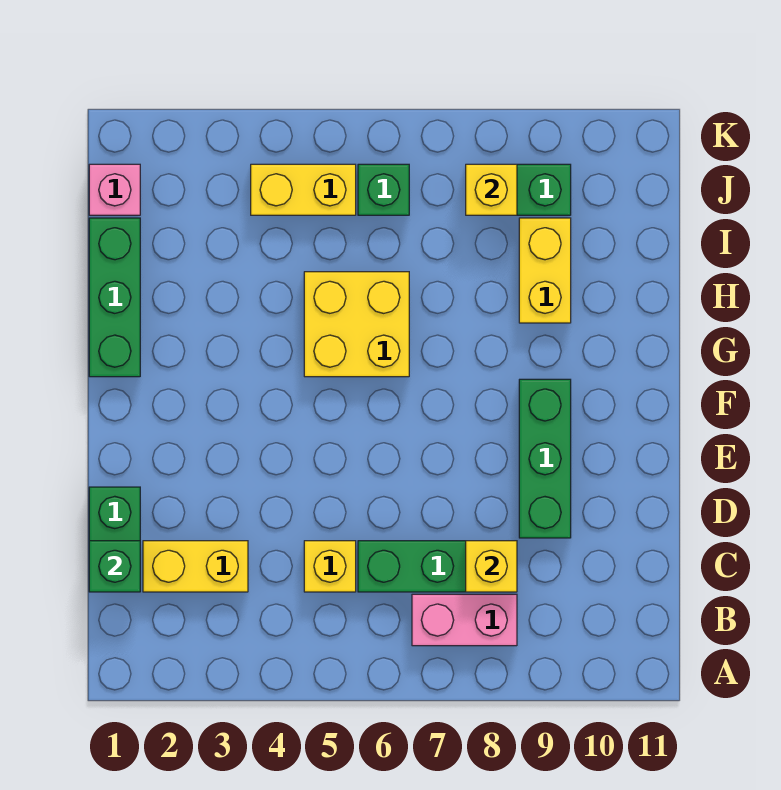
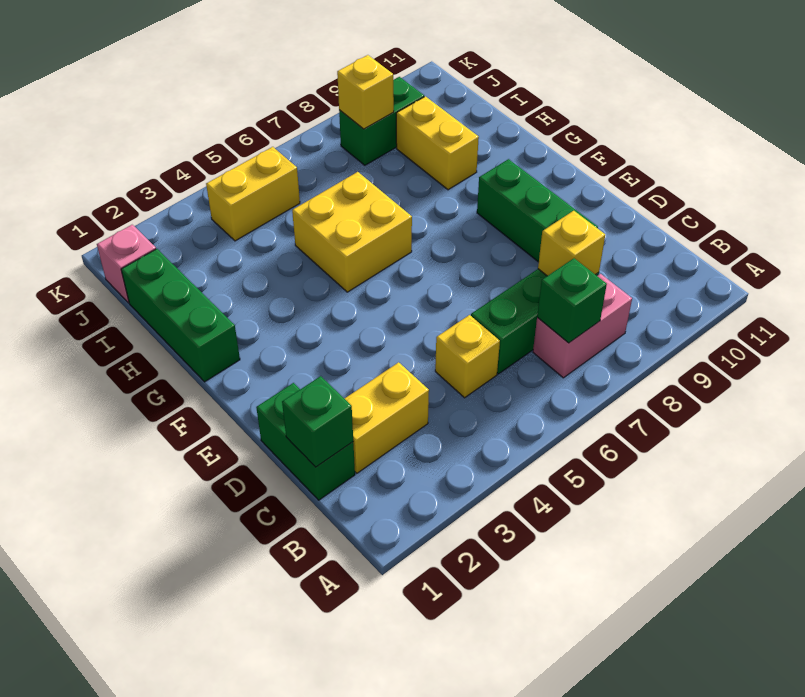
green brick J6 level 1 -> green brick B7 level 2

